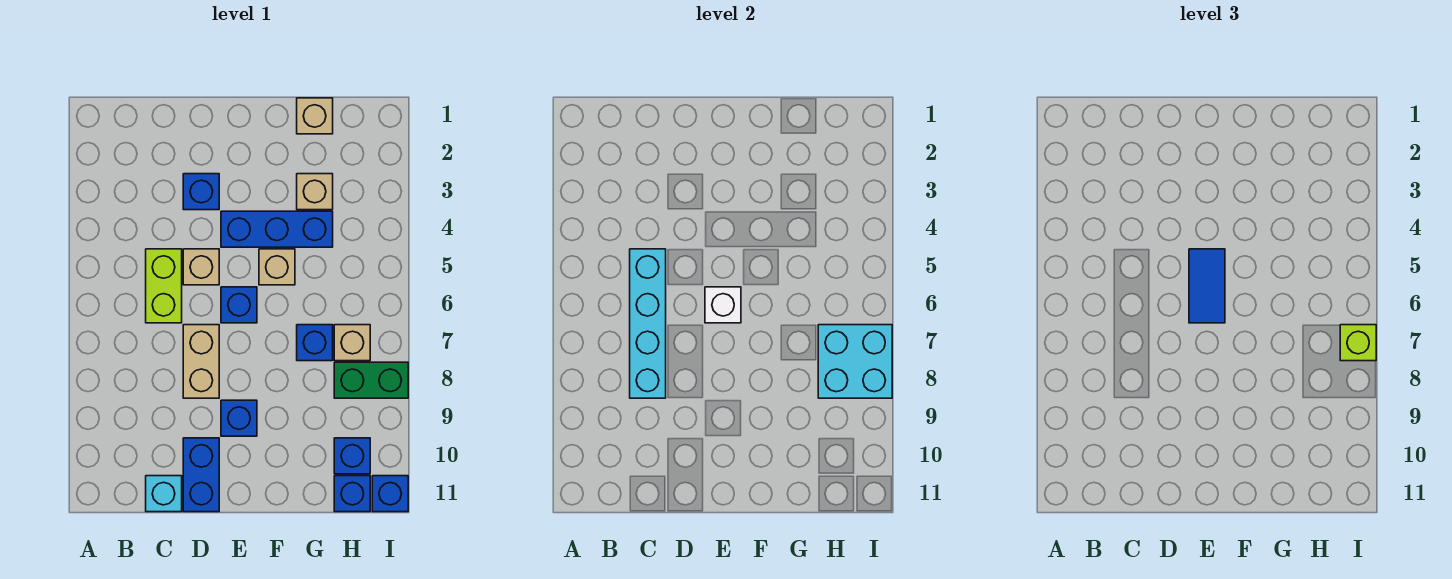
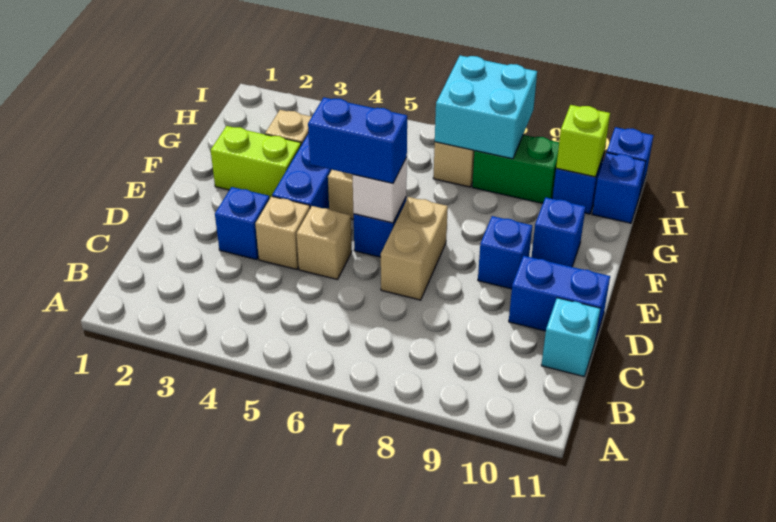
lime brick C5:C6 level 1 -> lime brick F2:F3 level 1
cyan brick C5:C8 level 2 -> none
tan brick D7:D8 level 1 -> tan brick D7:E7 level 1
blue tile E5:E6 level 3 -> blue brick E5:E6 level 3
tan brick G1 level 1 -> tan brick D4 level 1
blue brick G7 level 1 -> blue brick F10 level 1
green brick H8:I8 level 1 -> green brick H8:H9 level 1
lime brick I7 level 3 -> lime brick H10 level 2

